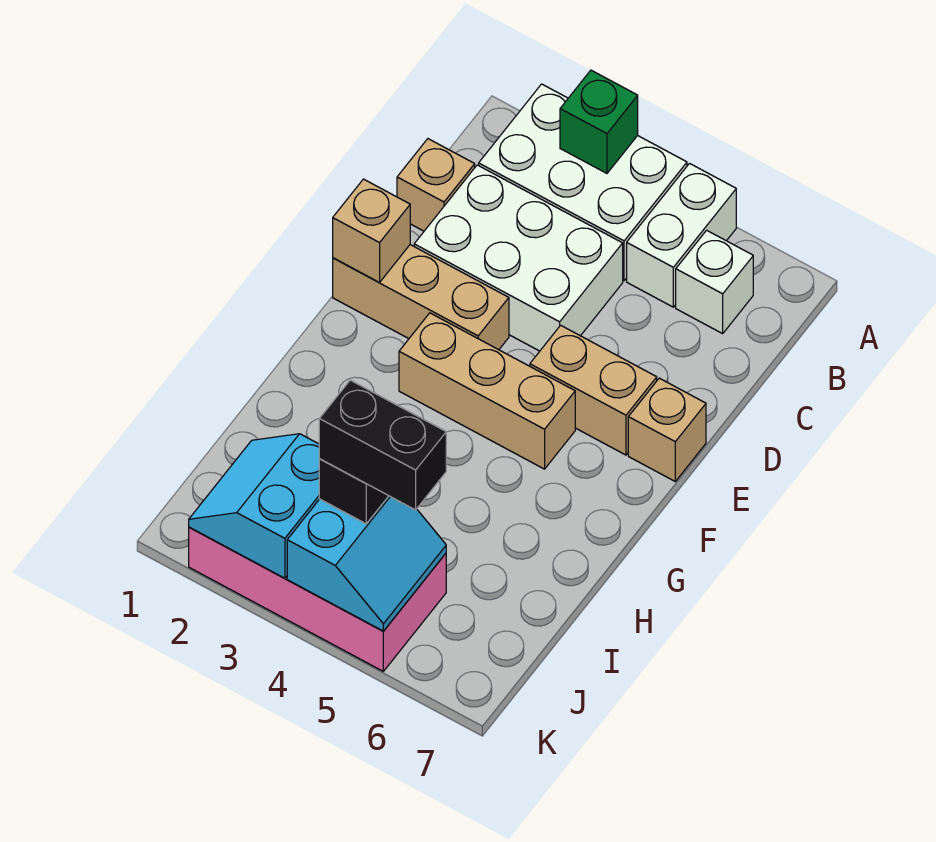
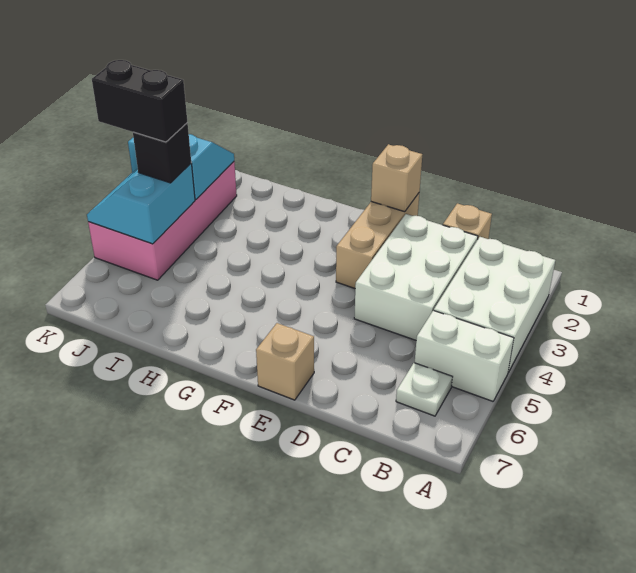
green brick A3 level 2 -> none
white brick B6 level 1 -> white plate B6 level 1
tan brick E5:E6 level 1 -> none
tan brick F3:F5 level 1 -> none
cyan slope J4:K5 level 2 top 4 -> cyan slope J4:K5 level 2 top J
black brick J4:J5 level 4 -> black brick J4:K4 level 4

